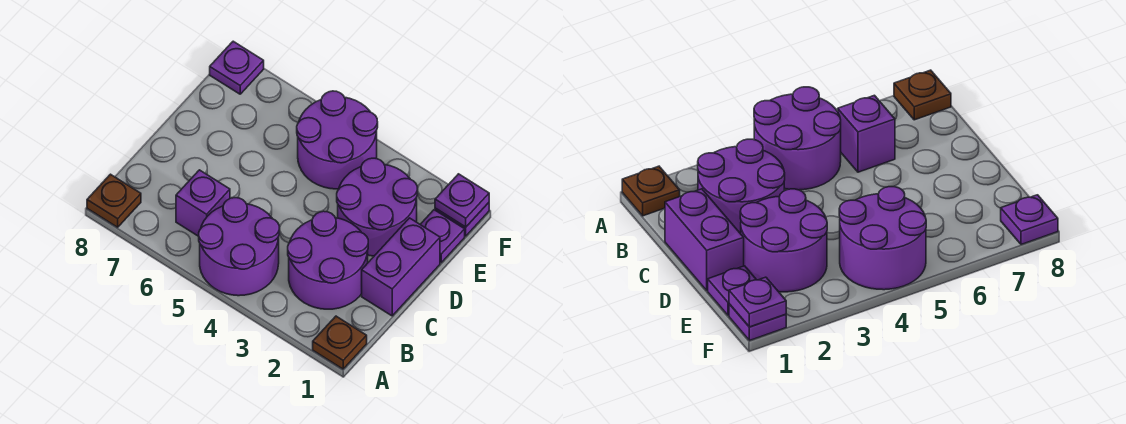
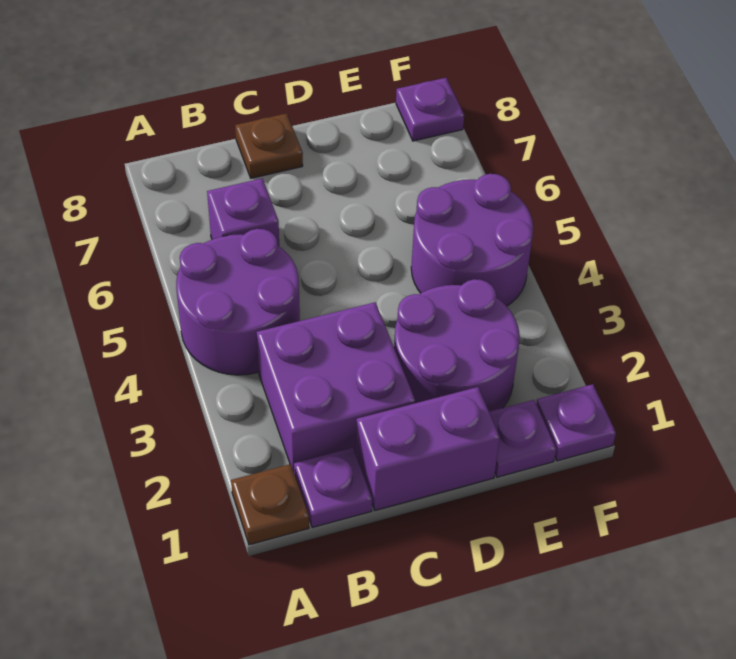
brown plate A8 level 1 -> brown plate C8 level 1
purple round brick B2:C3 level 1 -> purple brick B2:C3 level 1
purple plate F1 level 2 -> purple plate B1 level 1

